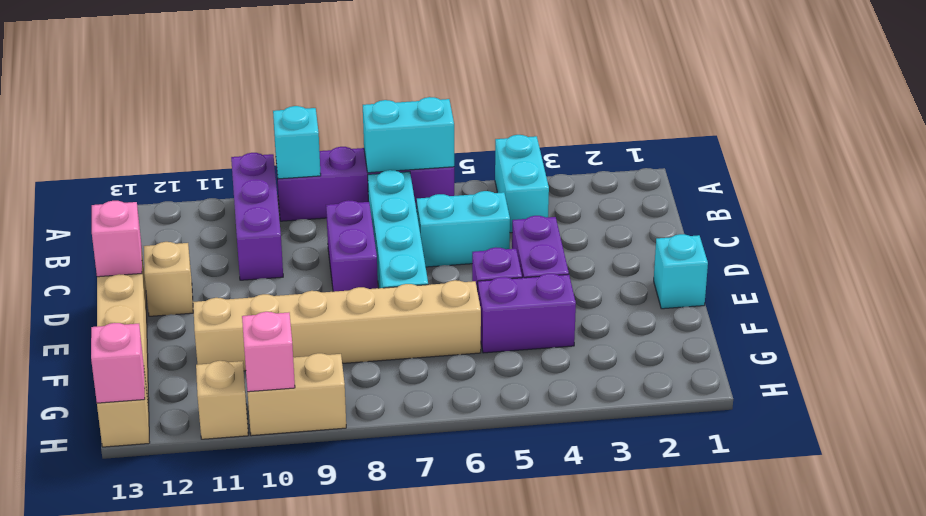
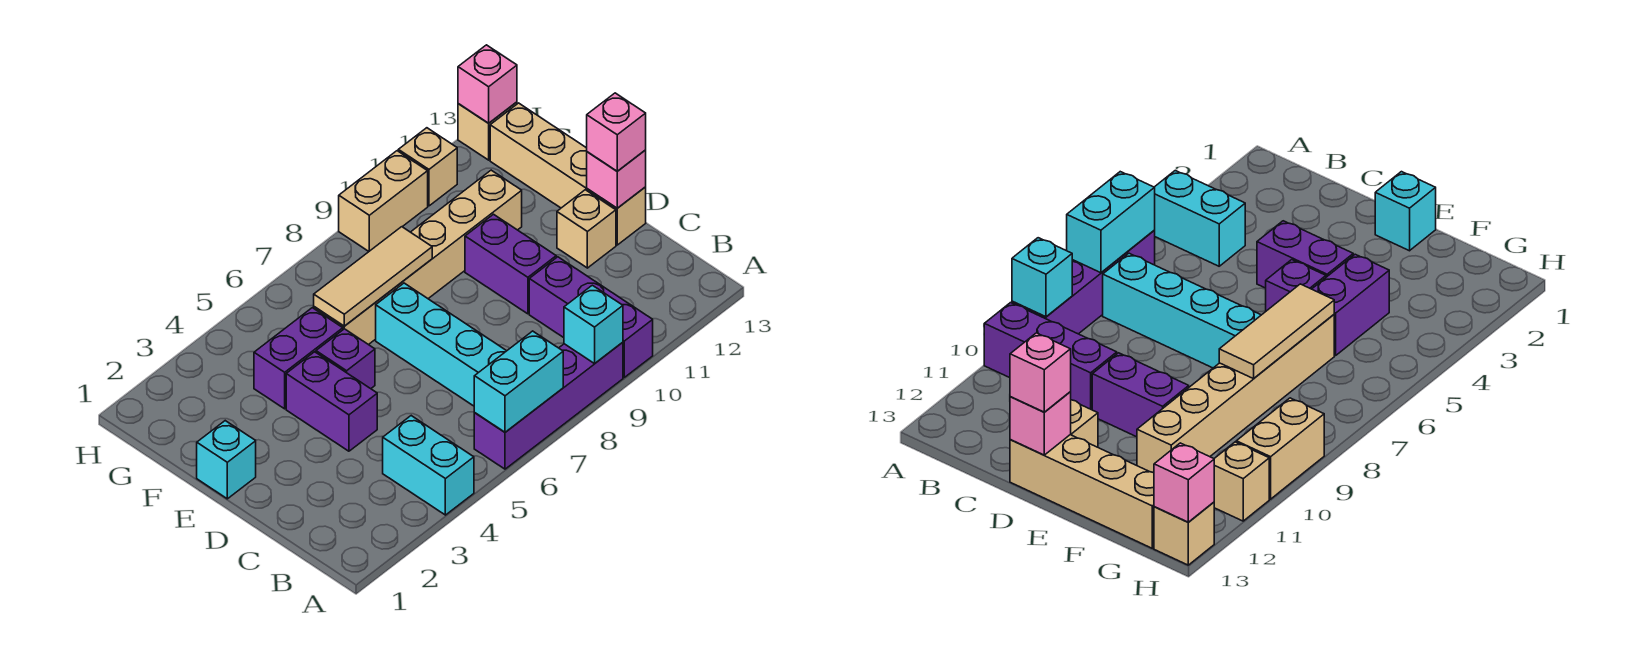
cyan brick C5:C6 level 1 -> none
purple brick C8:D8 level 1 -> purple brick D10:E10 level 1
none -> tan tile F6:F8 level 2
pink brick H10 level 2 -> pink brick D13 level 3

